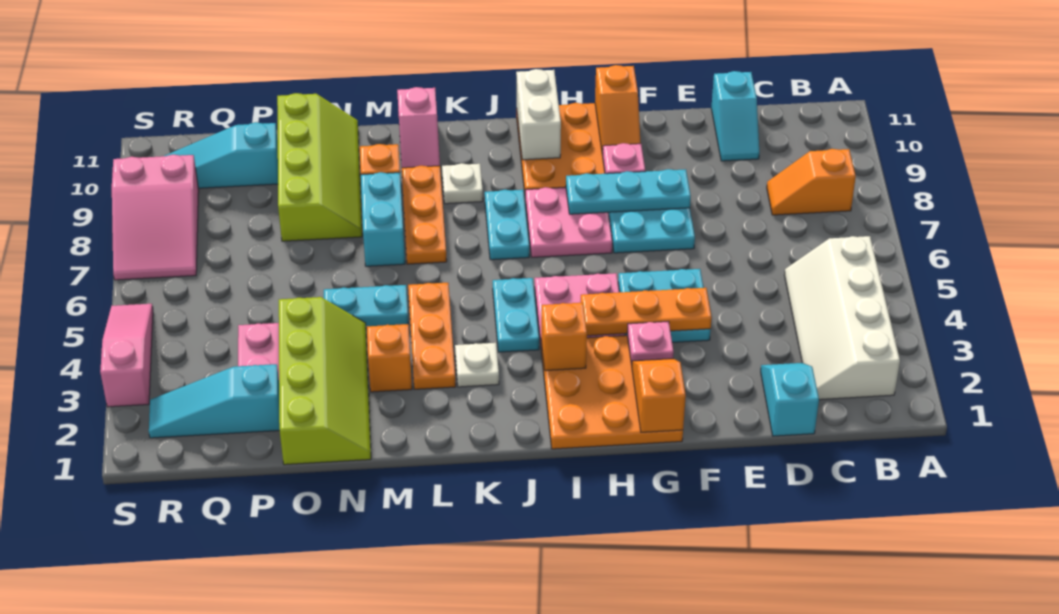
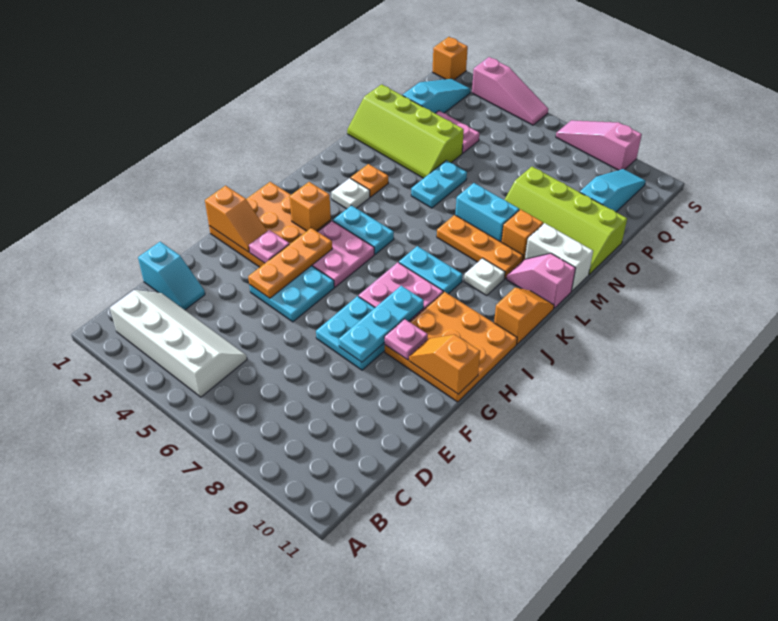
orange slope B8:C8 level 1 top B -> orange slope J11:K11 level 1 top J
cyan slope D10:D11 level 1 top 11 -> none
white brick I10:I11 level 2 -> white brick M10:M11 level 1
orange plate L3:L5 level 1 -> orange plate L3 level 1
orange brick M3 level 1 -> orange brick S1 level 1
pink slope R7:S9 level 1 top 9 -> pink slope S7:S9 level 1 top 9

